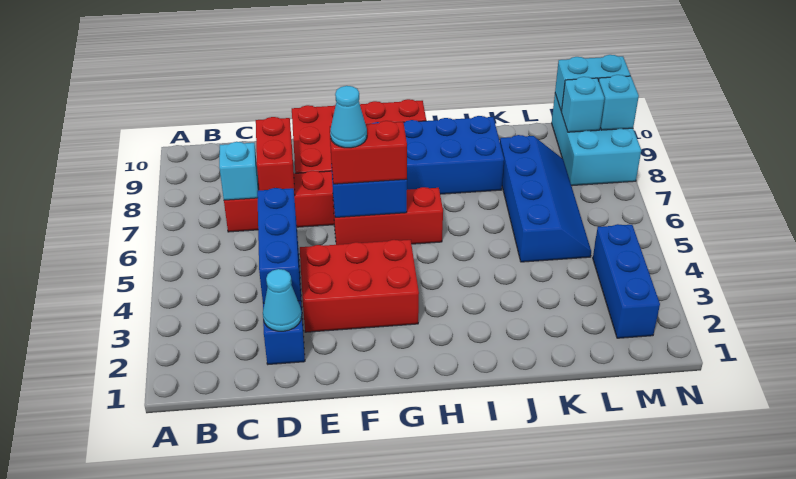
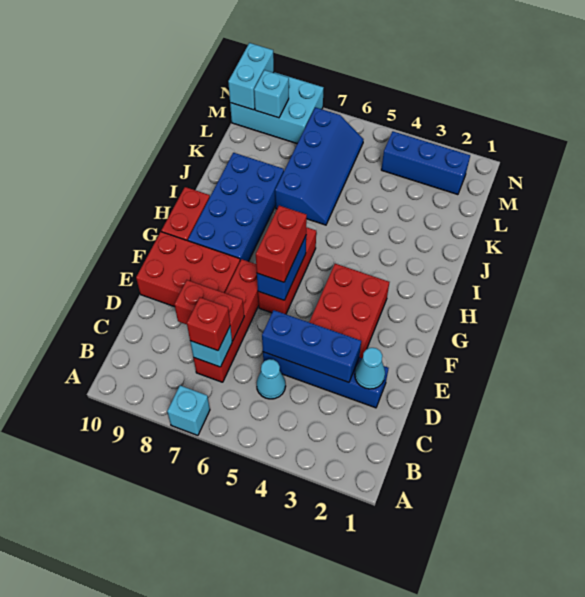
none -> red brick C7 level 3
cyan cone F6 level 4 -> cyan cone C5 level 1
blue slope K5:L8 level 1 top K -> blue slope J6:M7 level 1 top 7
cyan brick N9 level 2 -> cyan brick A7 level 1

